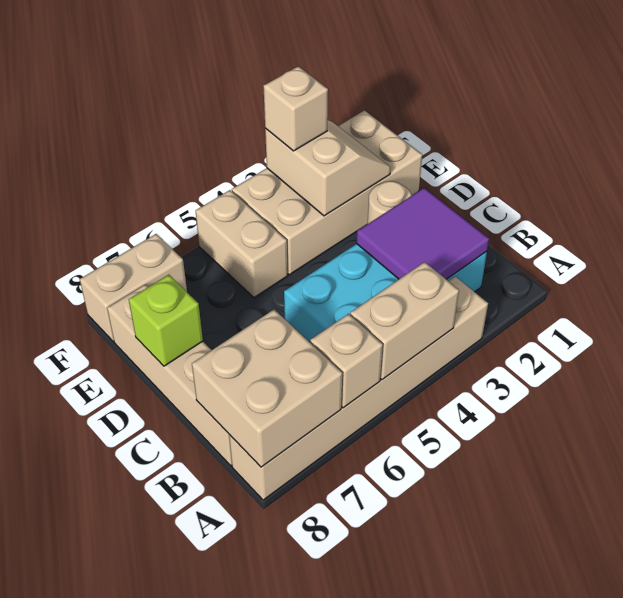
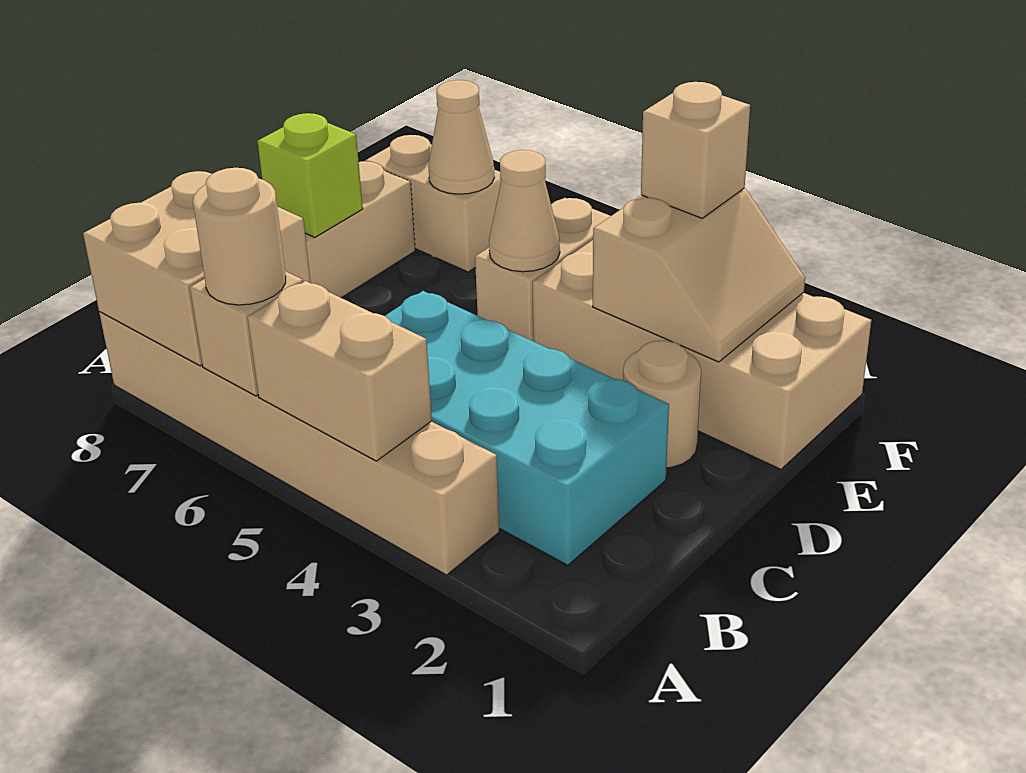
none -> tan round brick A6 level 3
purple tile B2:C3 level 2 -> none
none -> tan cone E5 level 2
none -> tan cone F7 level 2

